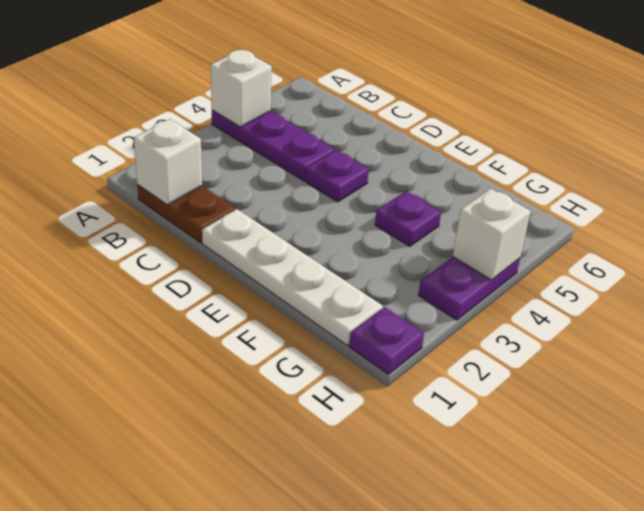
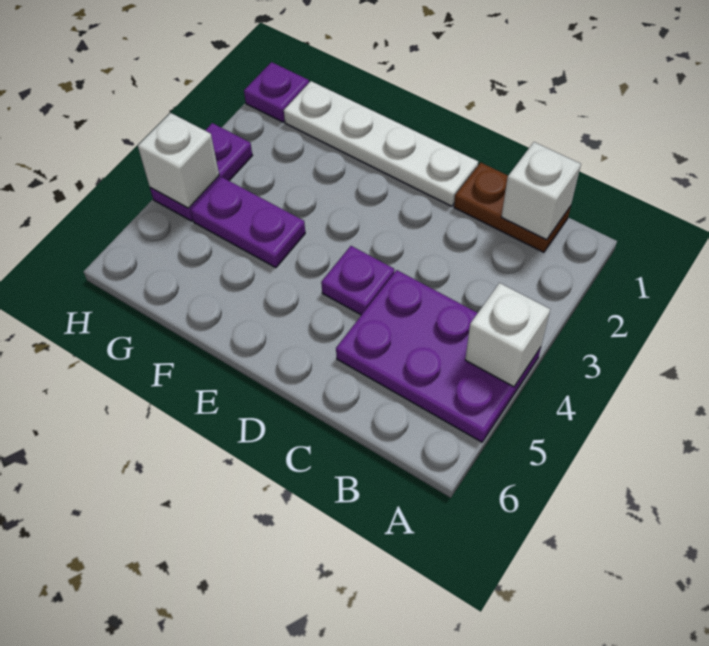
purple plate A4:C4 level 1 -> purple plate A4:C5 level 1
purple plate F4 level 1 -> purple plate F4:G4 level 1

